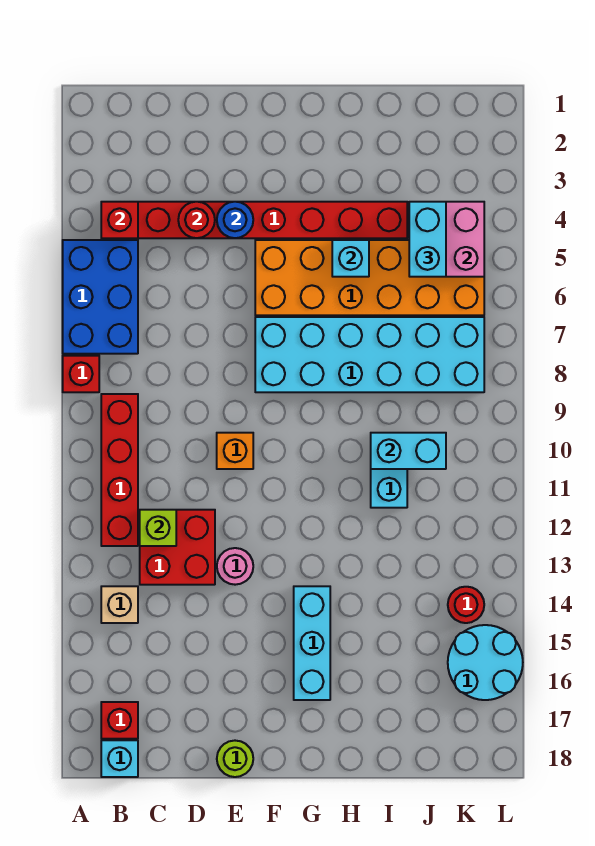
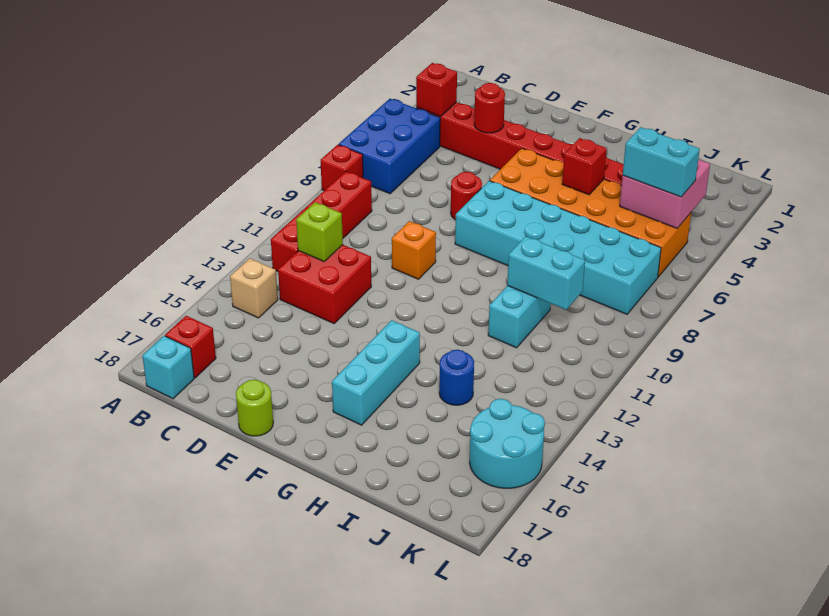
blue round brick E4 level 2 -> blue round brick I14 level 1
pink round brick E13 level 1 -> none
cyan brick H5 level 2 -> red brick H5 level 2
cyan brick J4:J5 level 3 -> cyan brick J5:K5 level 3
red round brick K14 level 1 -> red round brick E7 level 1

